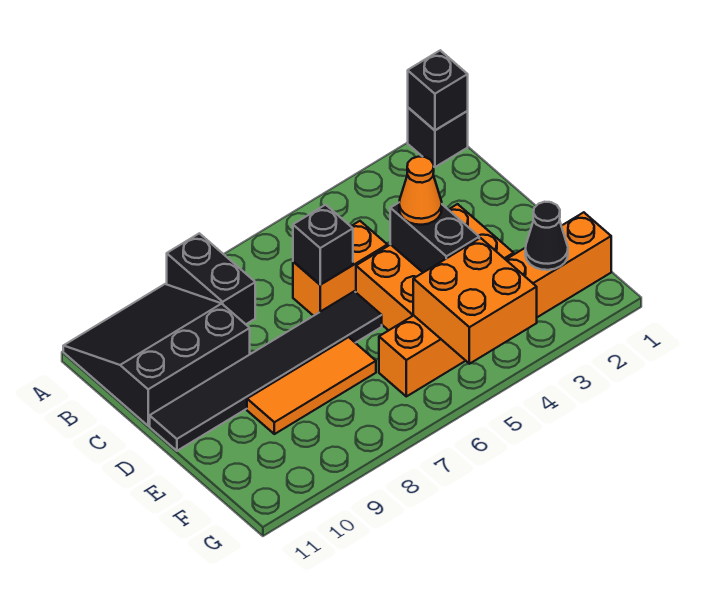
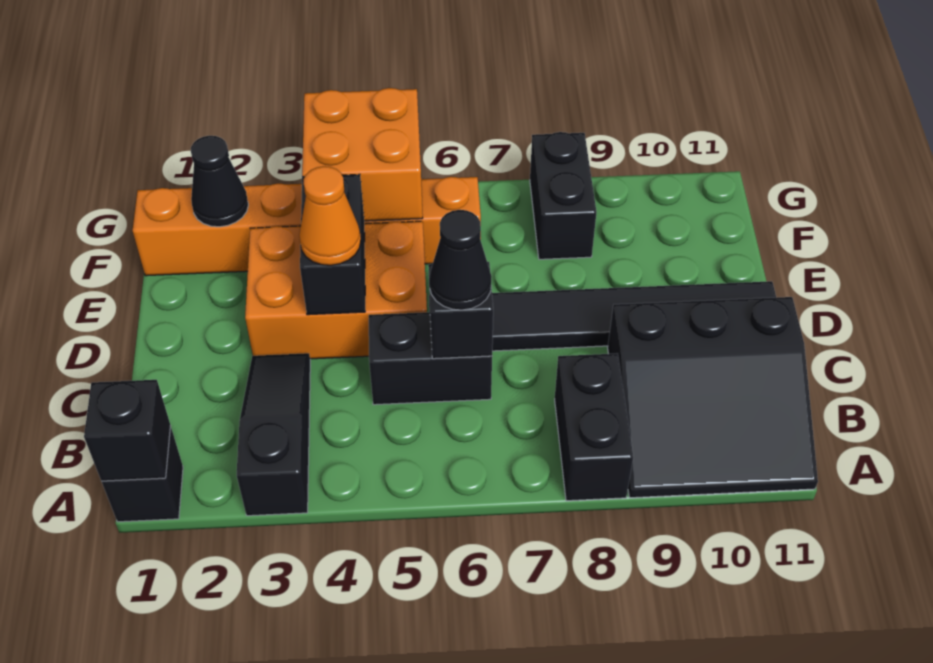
none -> black slope A3:C3 level 1 top A
orange brick C5:C6 level 1 -> black brick C5:C6 level 1
none -> black cone C6 level 3
orange tile E7:E9 level 1 -> none
none -> black brick F8:G8 level 1

